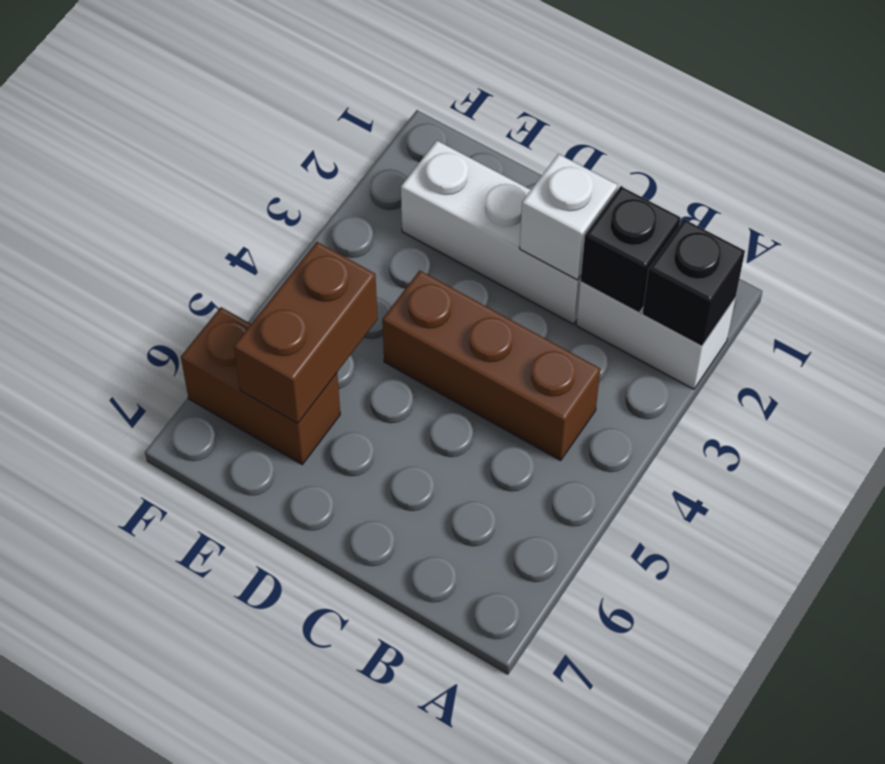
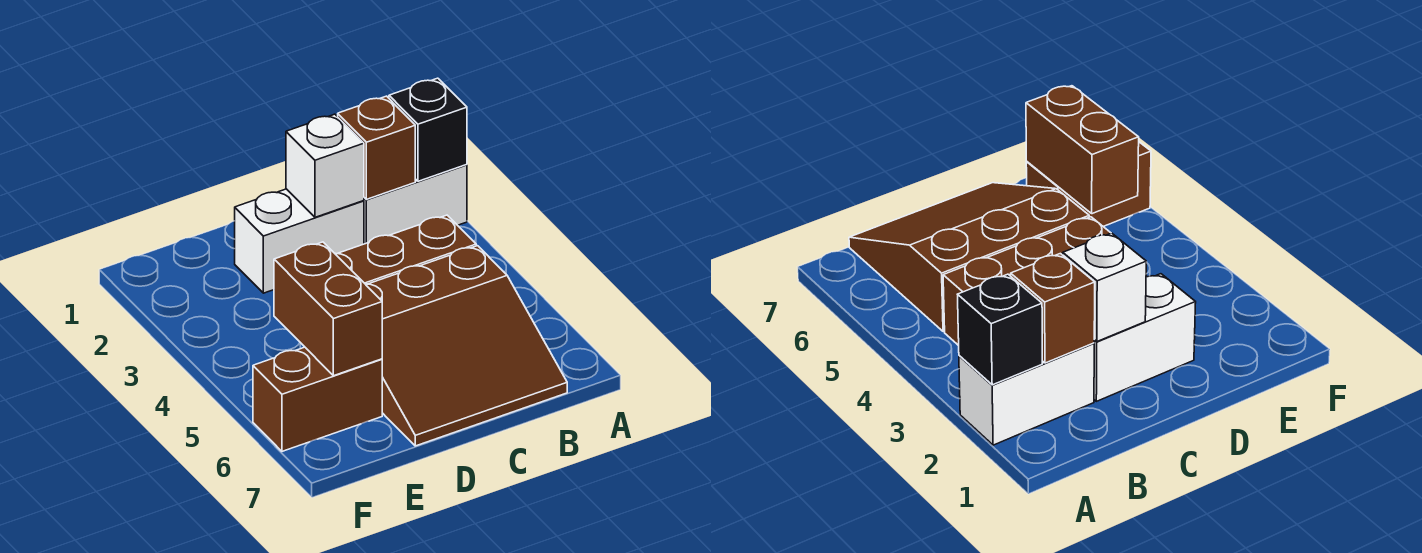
black brick B2 level 2 -> brown brick B2 level 2
none -> brown slope B5:D7 level 1 top 5
white brick C2:E2 level 1 -> white brick C2:D2 level 1

